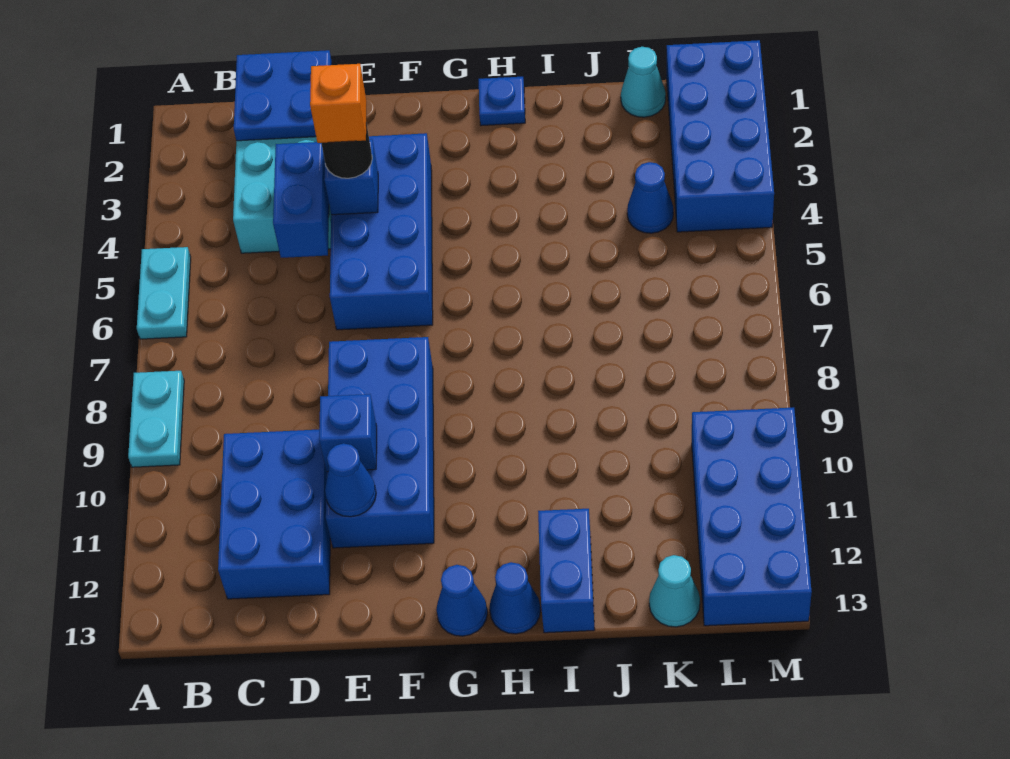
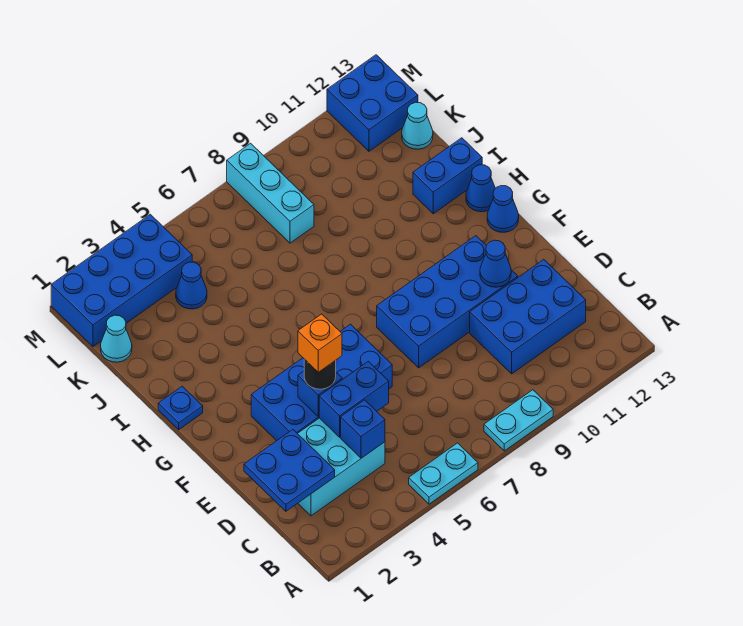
blue brick E10 level 2 -> blue brick C4 level 2
none -> cyan brick K8:M8 level 1
blue brick L10:M13 level 1 -> blue brick L12:M13 level 1

